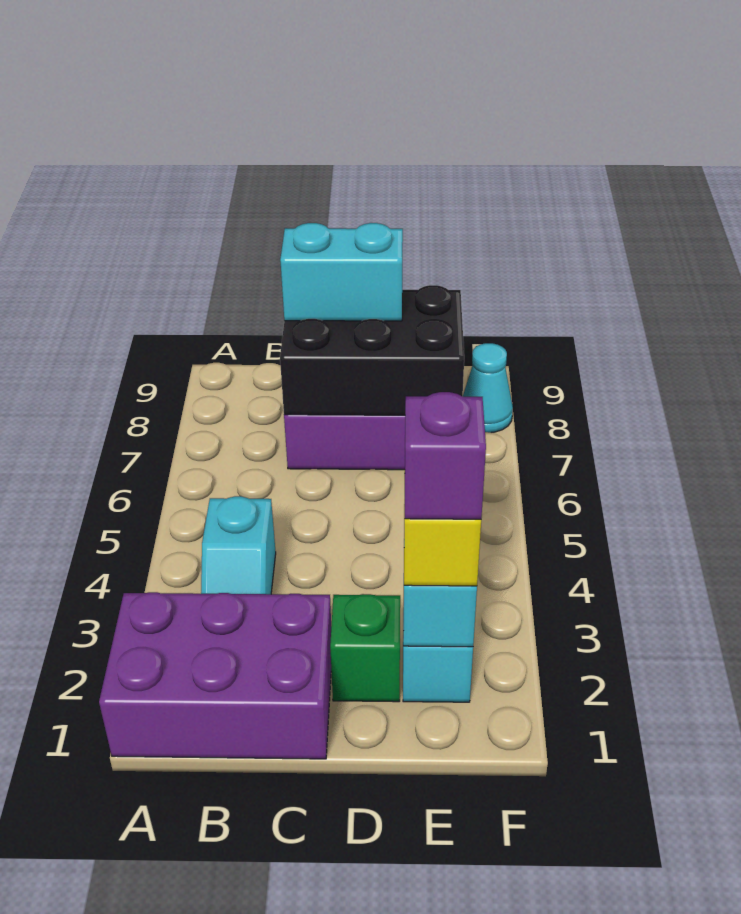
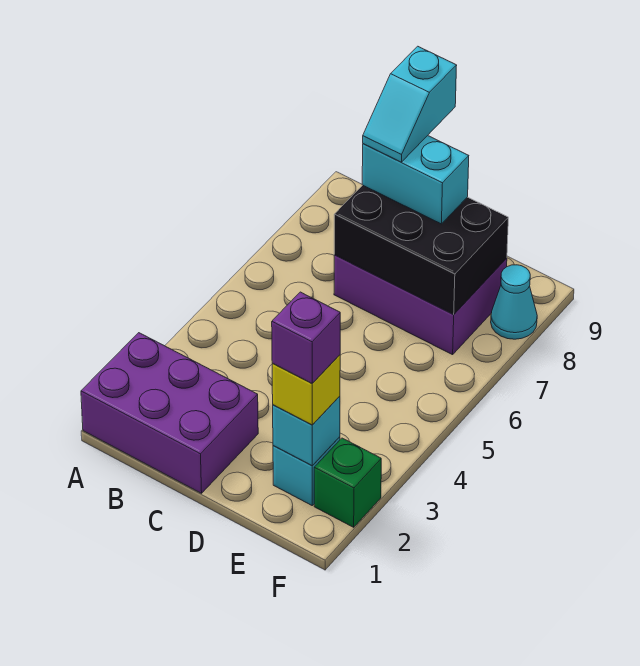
cyan slope B3:B4 level 1 top 4 -> cyan slope C8:C9 level 4 top 9
green brick D2 level 1 -> green brick F2 level 1

